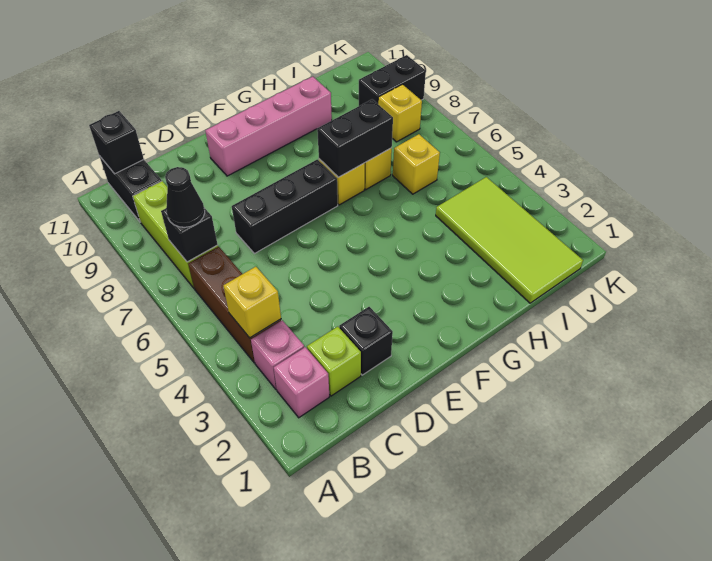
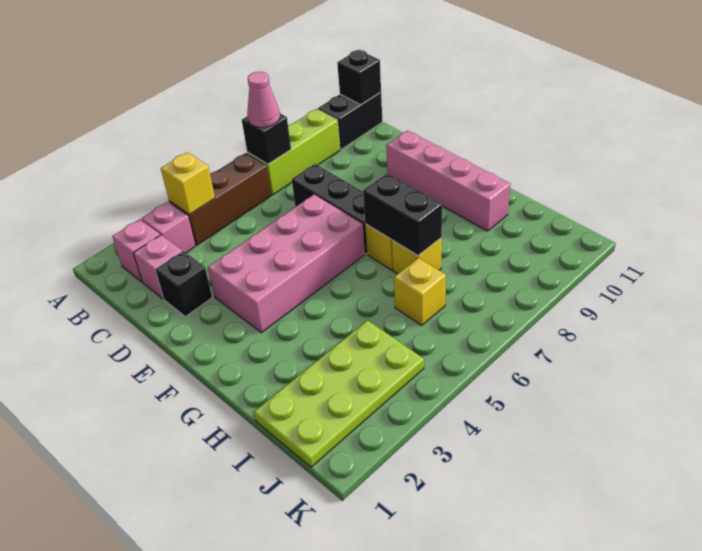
black cone B7 level 3 -> pink cone B7 level 3
lime brick C2 level 1 -> pink brick C2 level 1
none -> pink brick E3:F6 level 1
lime tile I1:J4 level 1 -> lime plate I1:J4 level 1
yellow brick J8 level 1 -> none
black brick J9:K9 level 1 -> none

